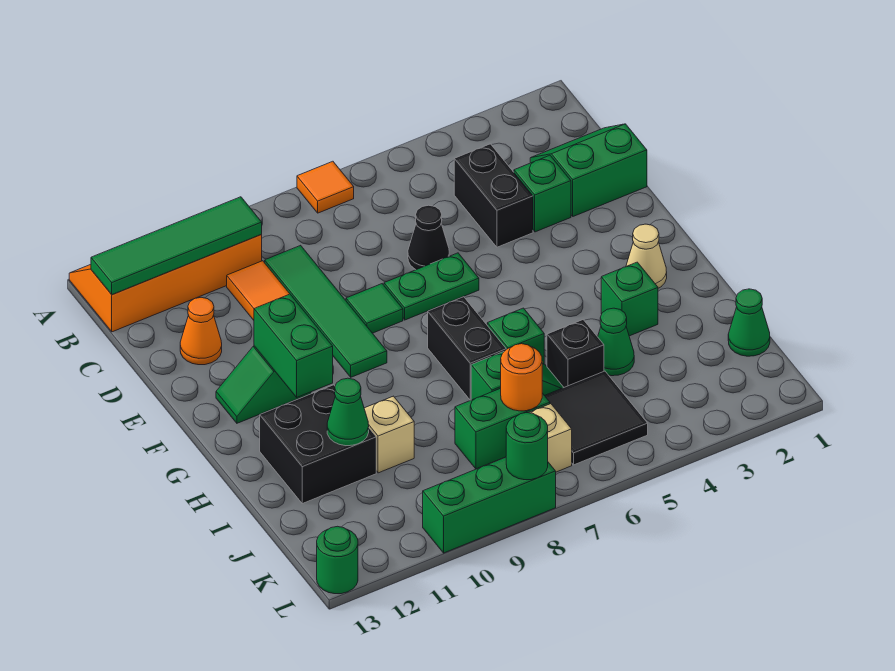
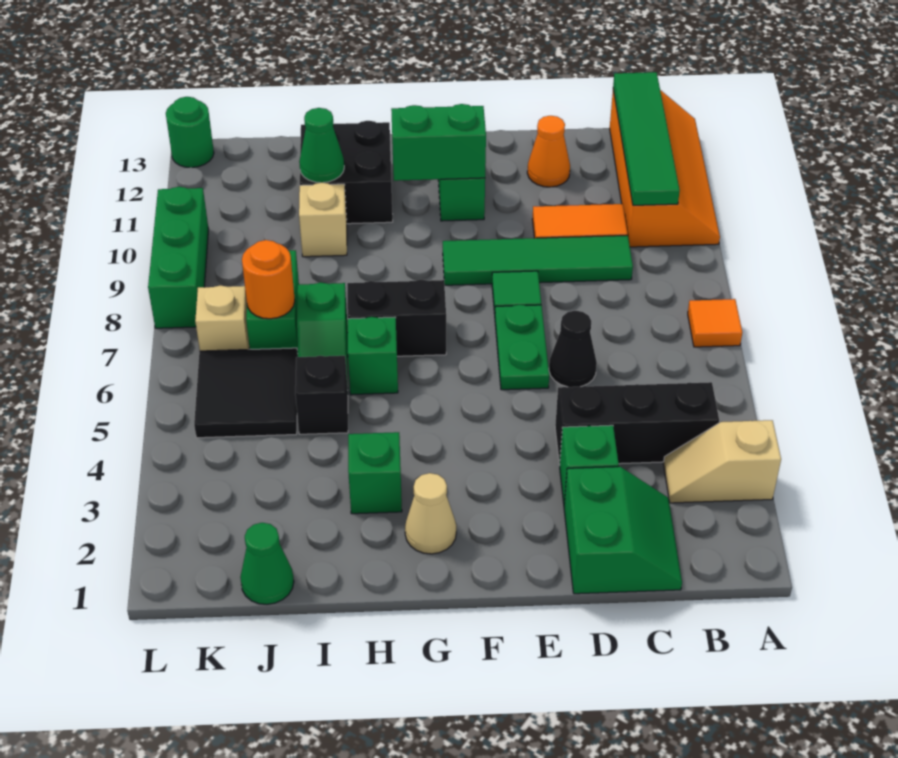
none -> tan slope A3:B3 level 1 top A
black brick C4:D4 level 1 -> black brick B4:D4 level 1
green cone I4 level 1 -> none
green round brick L8 level 2 -> none

